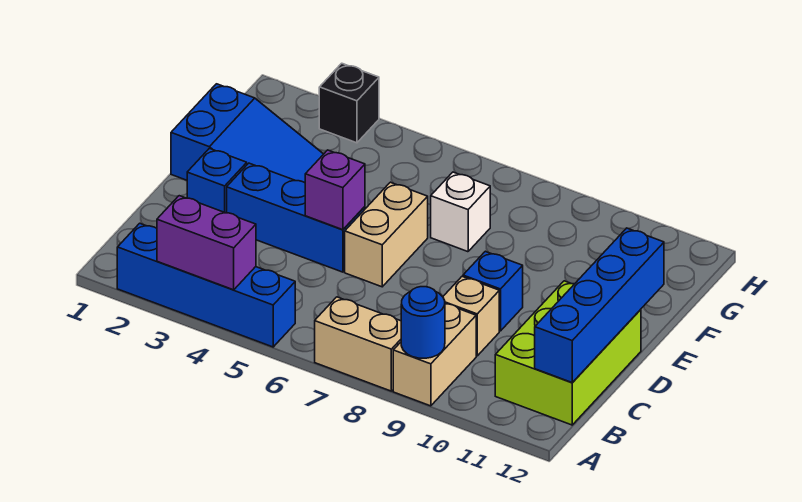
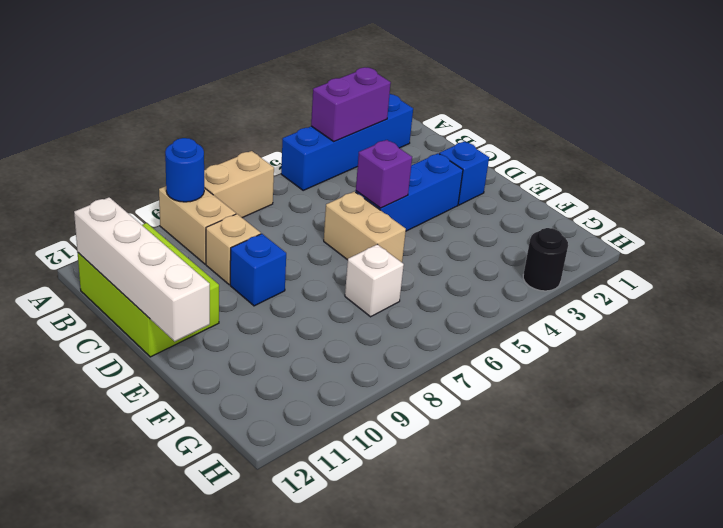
blue brick B12:E12 level 2 -> white brick B12:E12 level 2
blue slope E1:F3 level 1 top 1 -> none
black brick H3 level 1 -> black round brick H3 level 1

